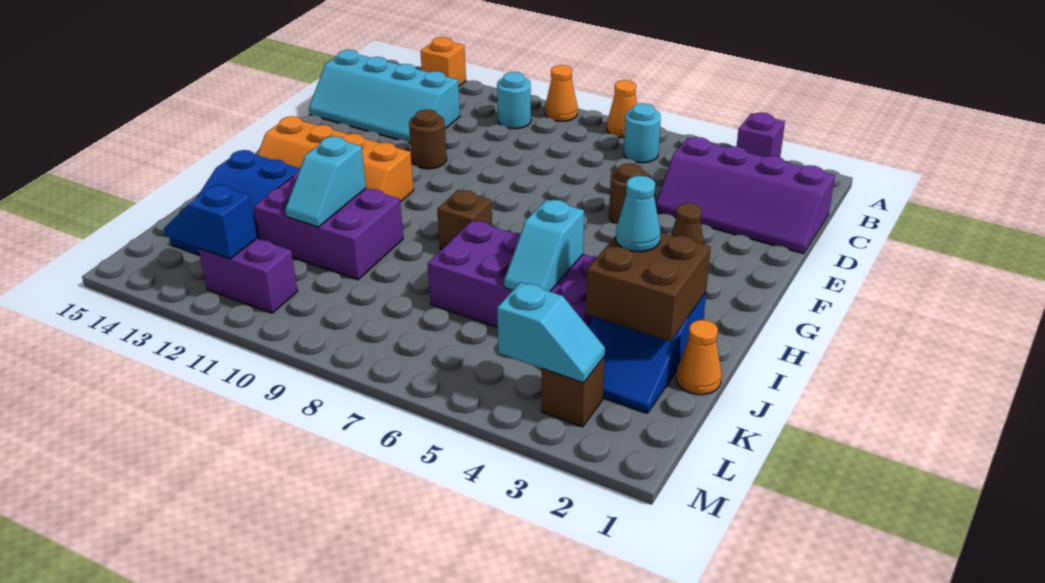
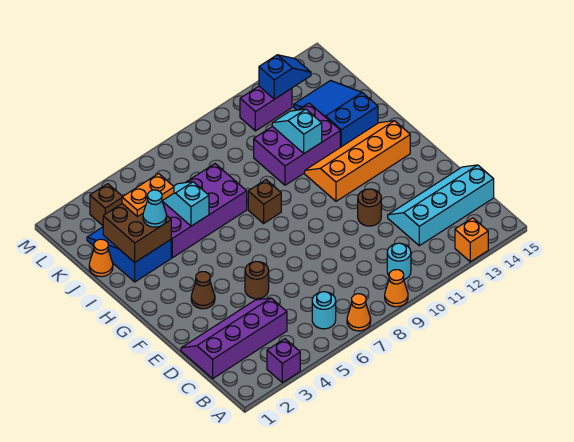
none -> orange plate J3:J4 level 3
cyan slope L3:L4 level 2 top 4 -> none

